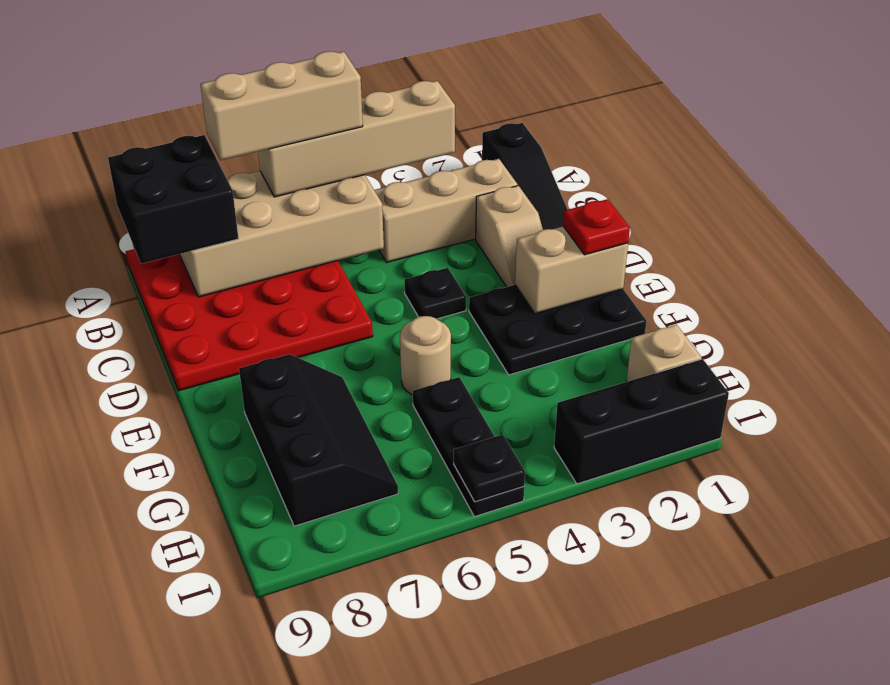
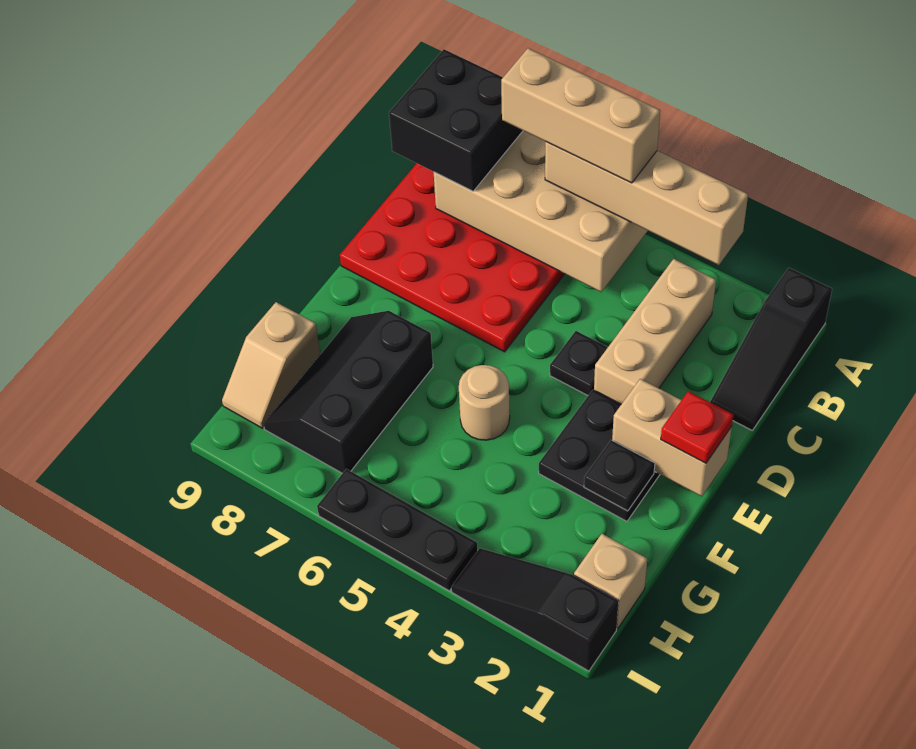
tan brick B2:B4 level 1 -> tan brick B3:D3 level 1
tan slope C2:D2 level 1 top C -> tan slope G9:H9 level 1 top G
black plate E1:F3 level 1 -> black plate E2:F3 level 1
black slope F7:H8 level 1 top 8 -> black slope F7:H8 level 1 top 7
black plate G5:I5 level 1 -> black plate I4:I6 level 1
black brick I1:I3 level 1 -> black slope I1:I3 level 1 top 1
black plate I5 level 2 -> black plate F2 level 2

